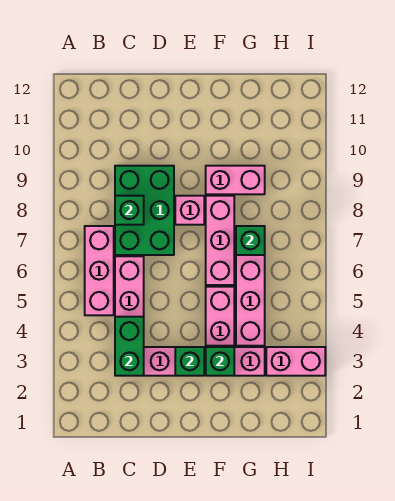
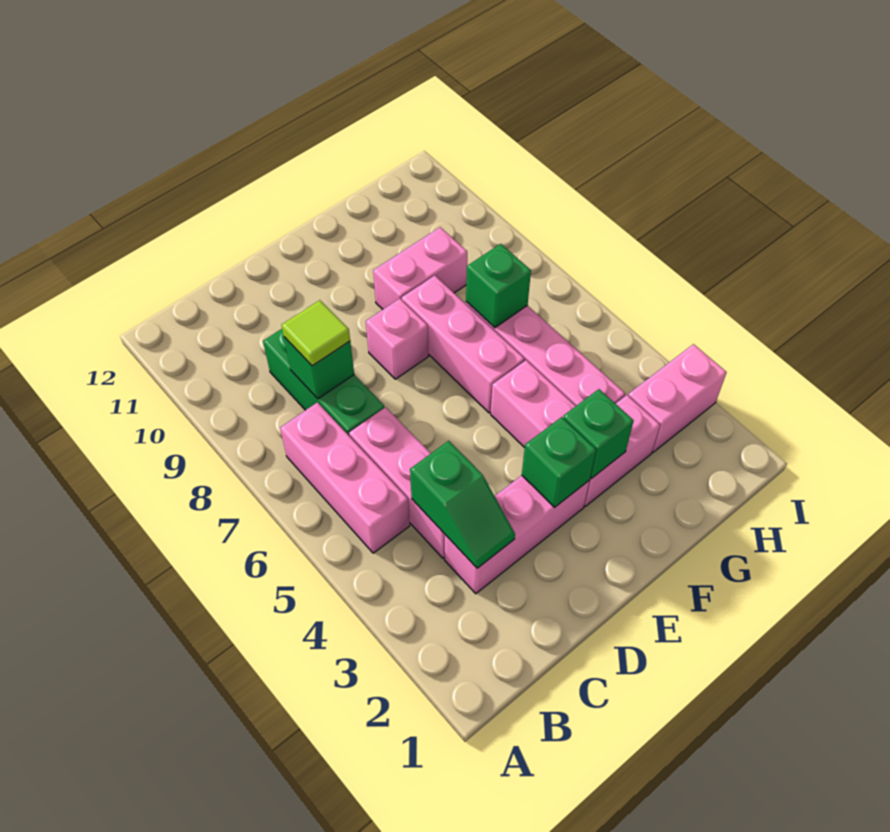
green brick C3:C4 level 2 -> green slope C3:C4 level 2 top 4
green brick C7:D9 level 1 -> green brick C7:C9 level 1
none -> lime tile C8 level 3

